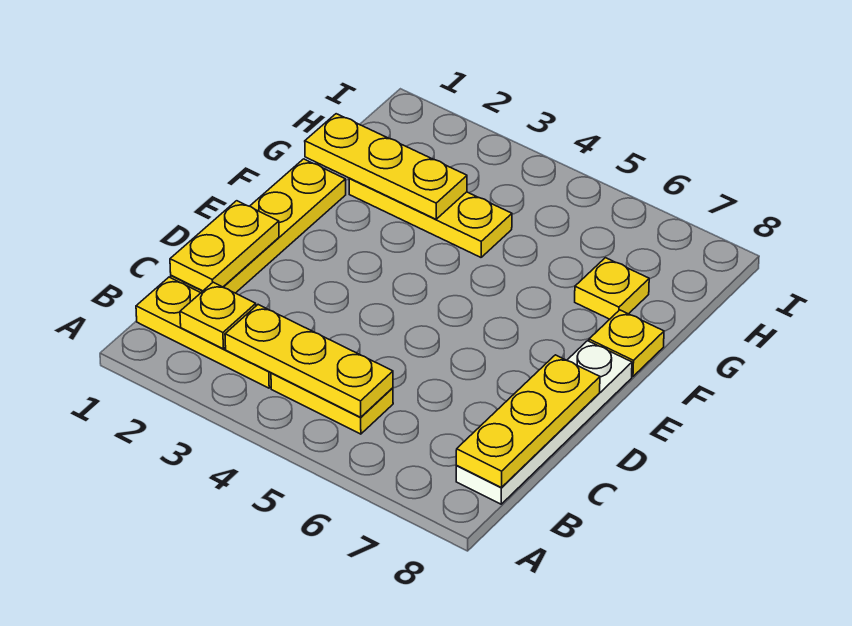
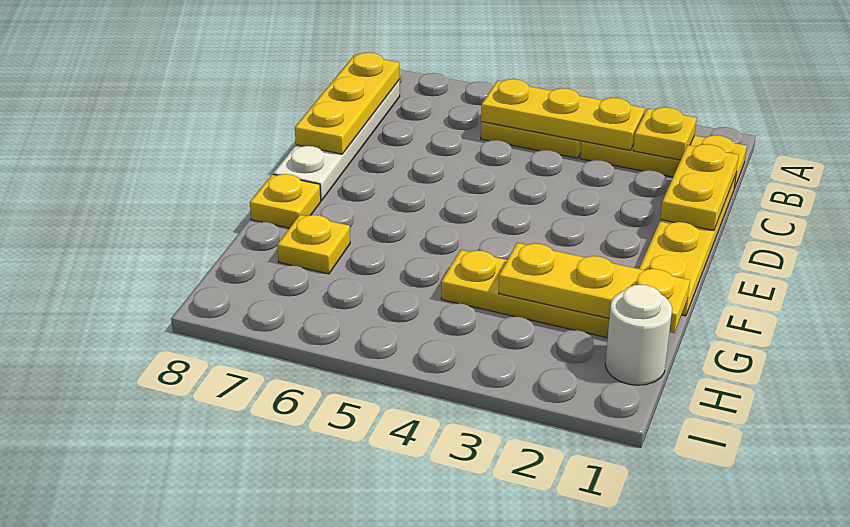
none -> white round brick H1 level 1

